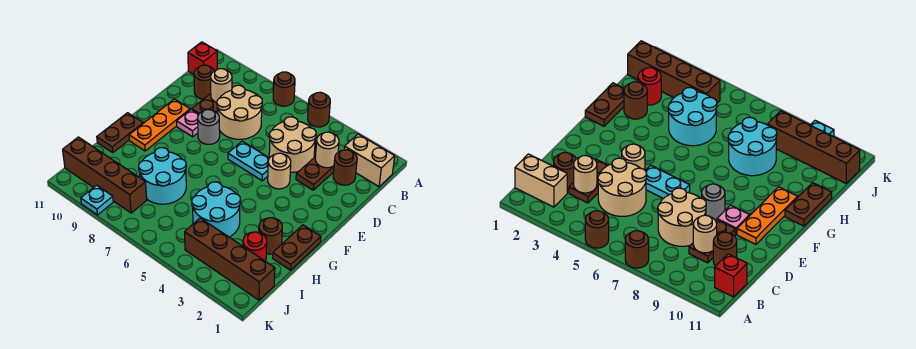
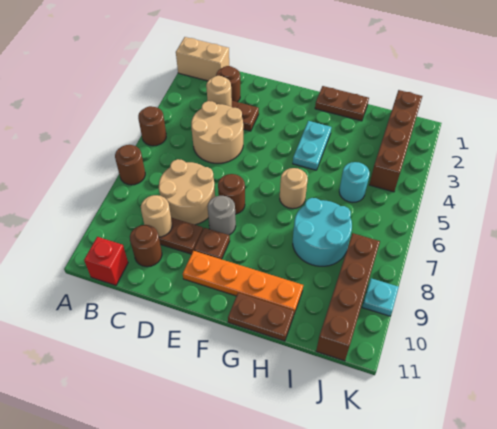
tan brick B1:B2 level 1 -> tan brick A1:B1 level 1
tan round brick E4 level 1 -> tan round brick G6 level 1
cyan plate E5:E6 level 1 -> cyan plate G3:G4 level 1
pink plate E9 level 1 -> brown plate E9 level 1
orange plate E10:G10 level 1 -> orange plate E10:H10 level 1
brown round brick H2 level 1 -> brown round brick E7 level 1
cyan round brick H4:I5 level 1 -> cyan round brick I5 level 1
red round brick I2 level 1 -> none

